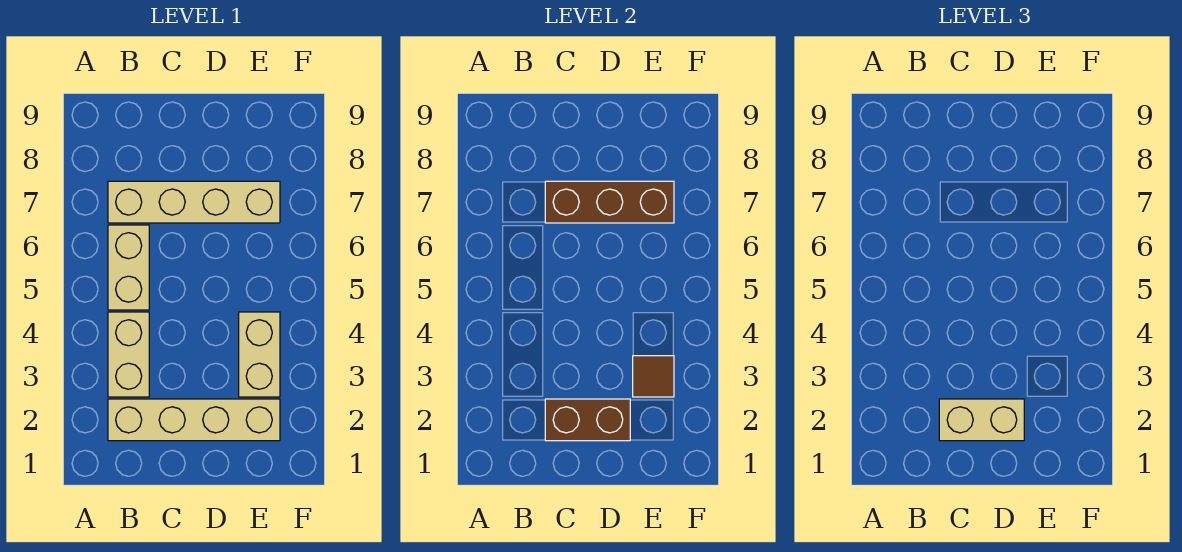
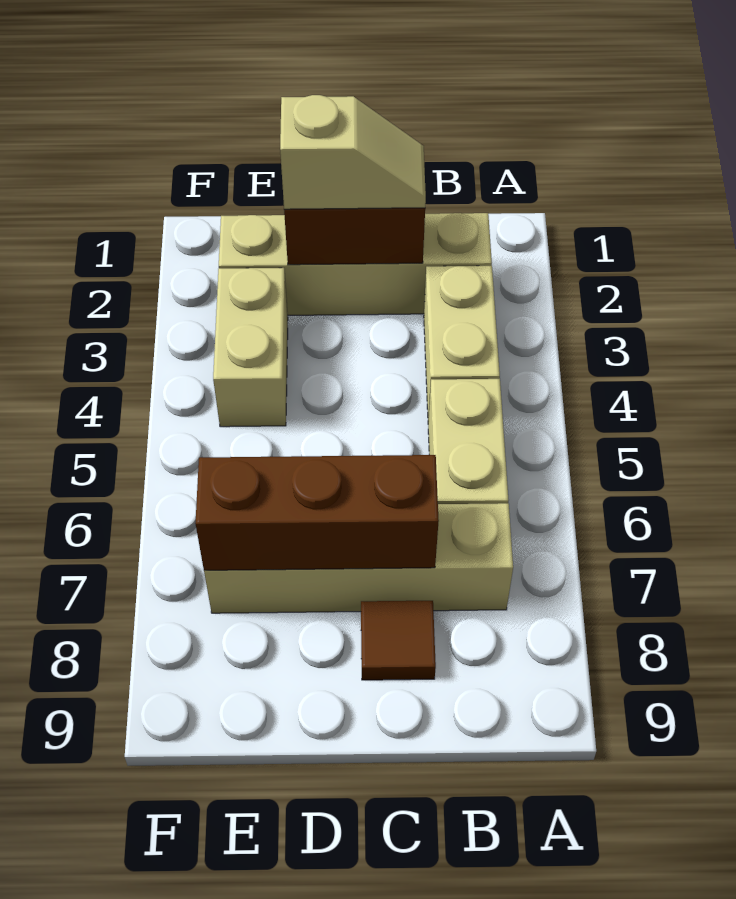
tan brick C2:D2 level 3 -> tan slope C2:D2 level 3 top D
brown tile E3 level 2 -> brown tile C8 level 1

